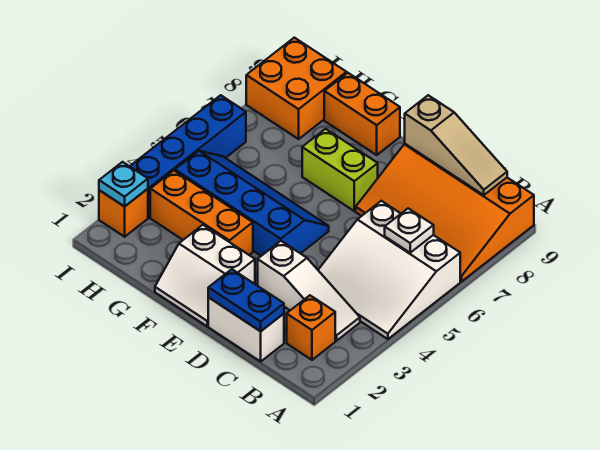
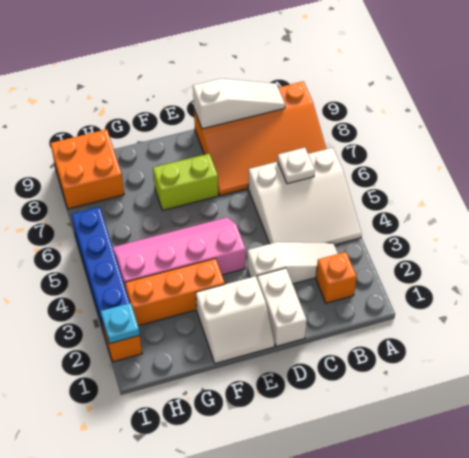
tan slope B9:D9 level 2 top D -> white slope B9:D9 level 2 top D
white brick C1:D1 level 1 -> white brick D1:D2 level 1
blue plate C1:D1 level 2 -> none
blue slope E4:H5 level 1 top 4 -> pink slope E4:H5 level 1 top 4
orange brick F9:G9 level 1 -> none

